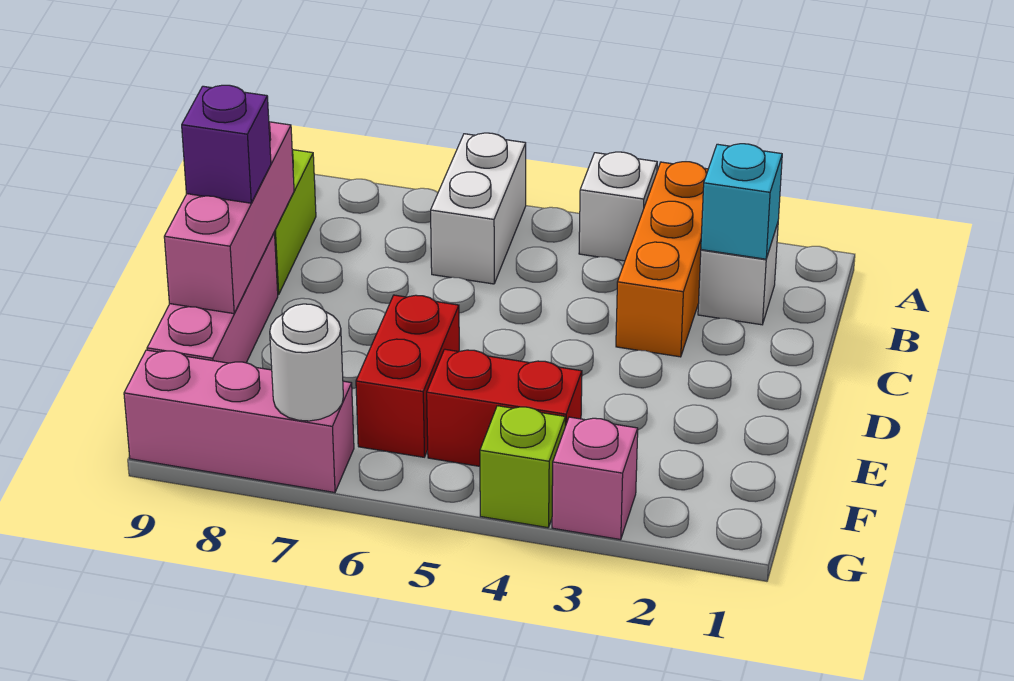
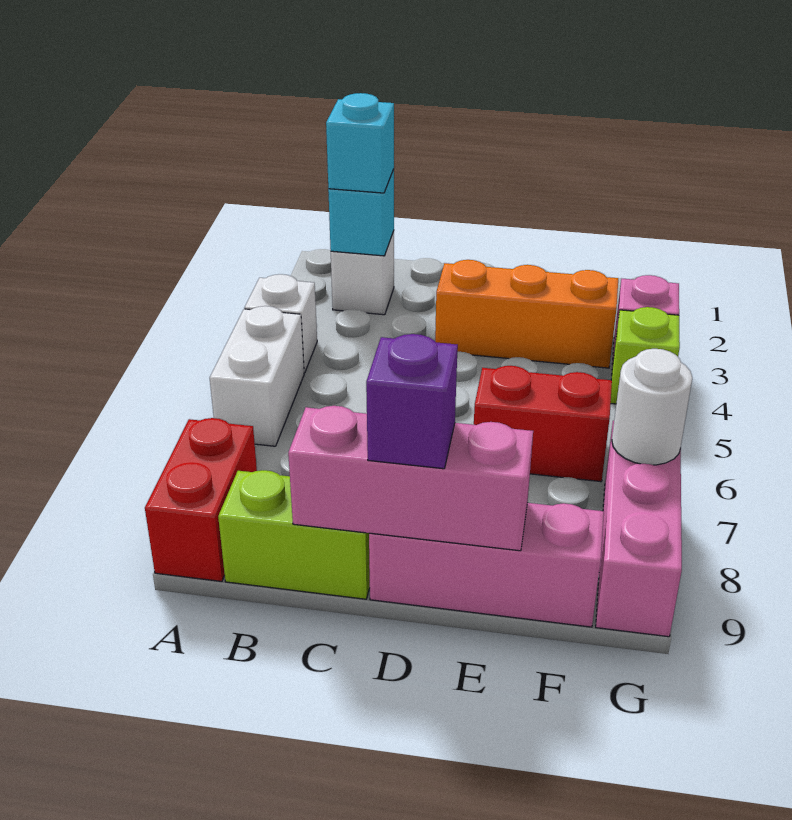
orange brick A3:C3 level 1 -> orange brick D3:F3 level 1
white brick A6:B6 level 1 -> white brick A5:A6 level 1
none -> cyan brick B2 level 3
red brick F4:F5 level 1 -> red brick A8:A9 level 1

